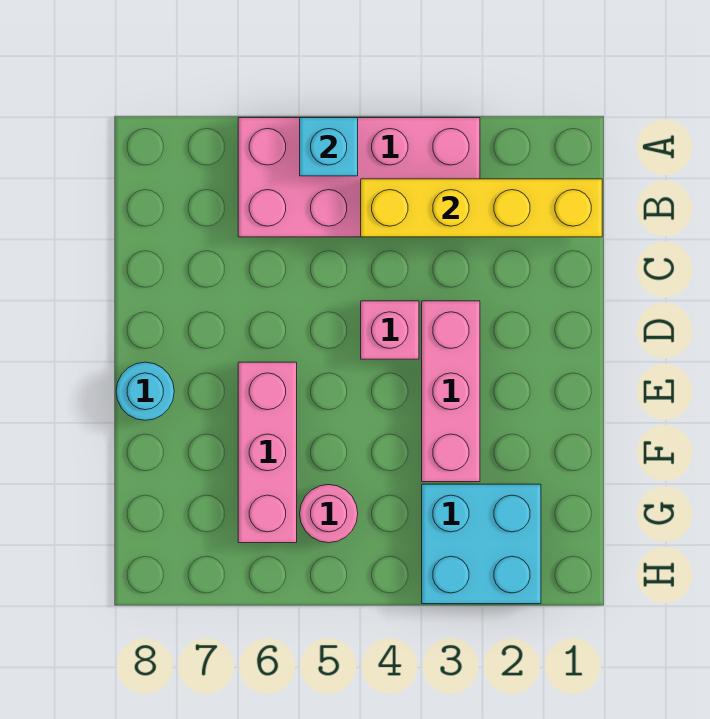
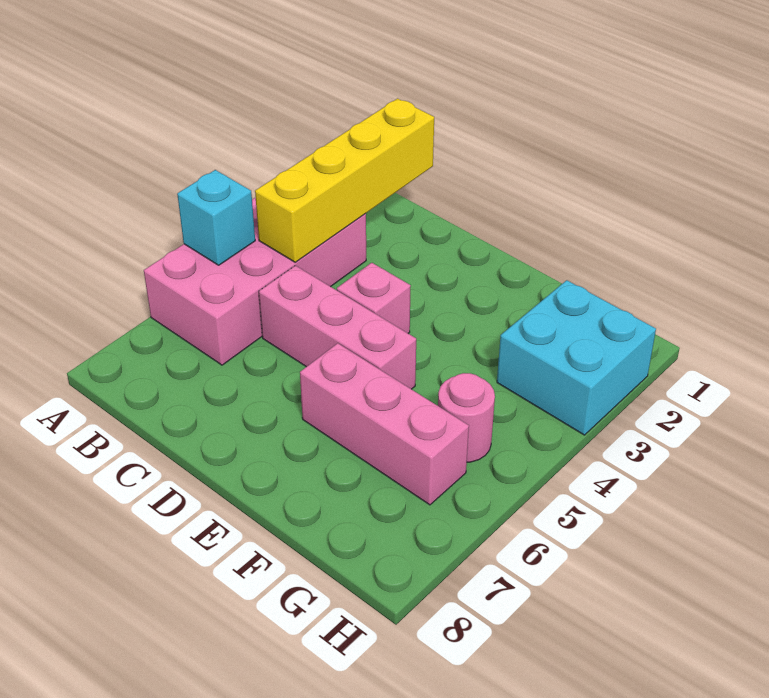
pink brick D3:F3 level 1 -> pink brick C5:E5 level 1
cyan round brick E8 level 1 -> none

